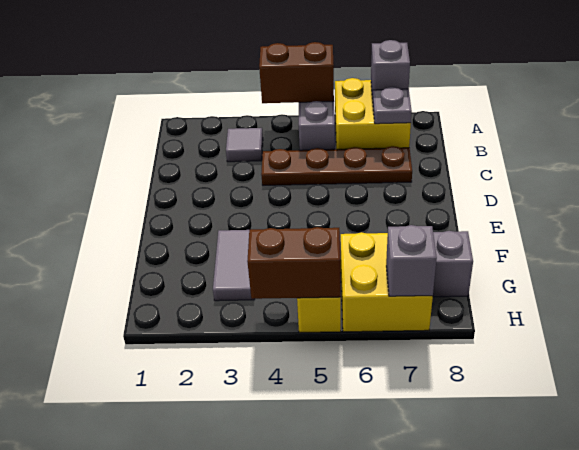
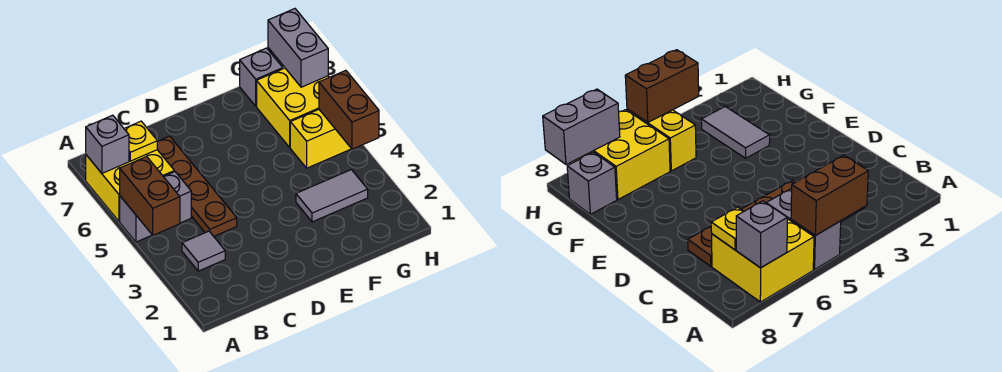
grey plate B7 level 2 -> yellow plate B7 level 2
grey brick H7 level 2 -> grey brick H7:H8 level 2

